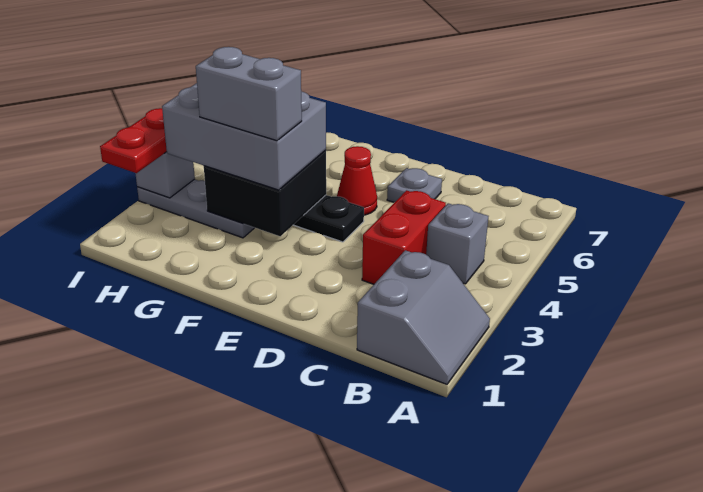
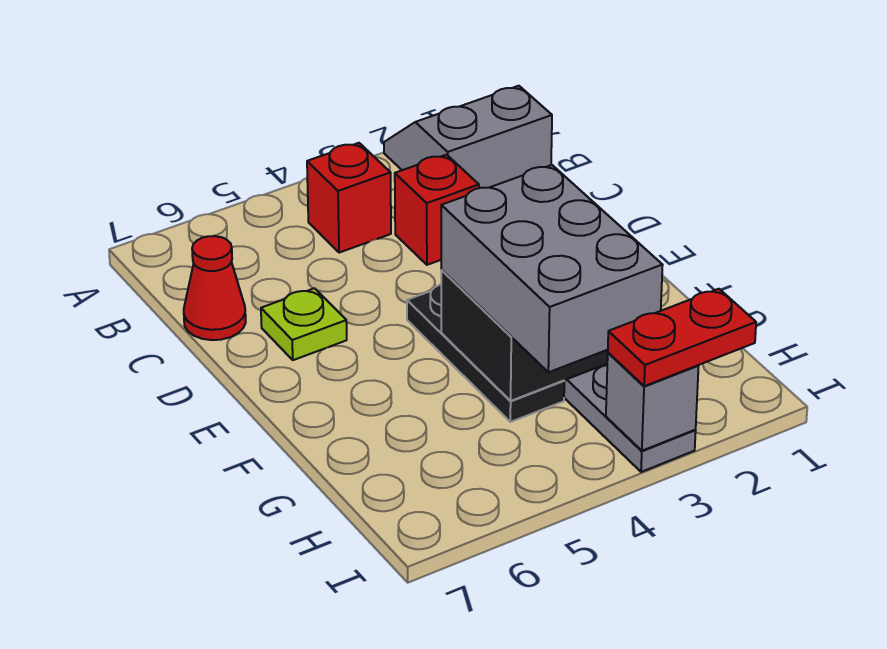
grey brick B4 level 1 -> red brick B4 level 1
red brick C3:C4 level 1 -> red brick C3 level 1
grey plate D6 level 1 -> lime plate D6 level 1
red cone E5 level 1 -> red cone C7 level 1
grey brick F3:G3 level 4 -> none

